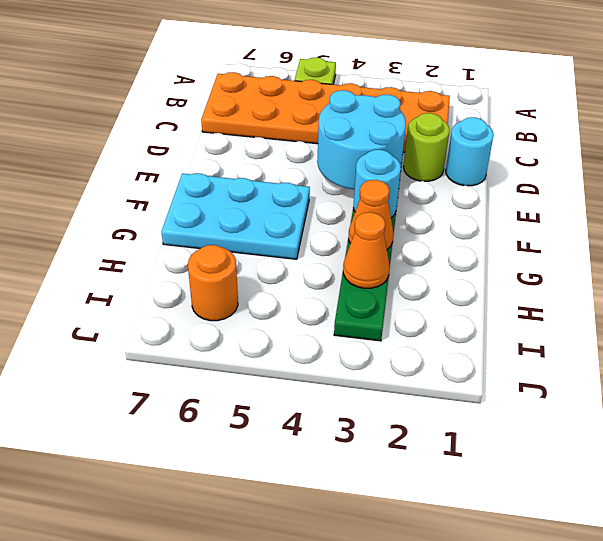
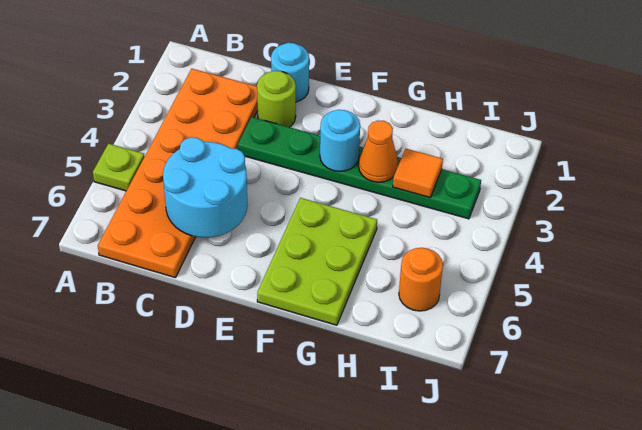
cyan round brick D3:E4 level 2 -> cyan round brick C5:D6 level 2
cyan plate F5:G7 level 1 -> lime plate F5:G7 level 1
orange cone H3 level 2 -> orange tile H3 level 2

